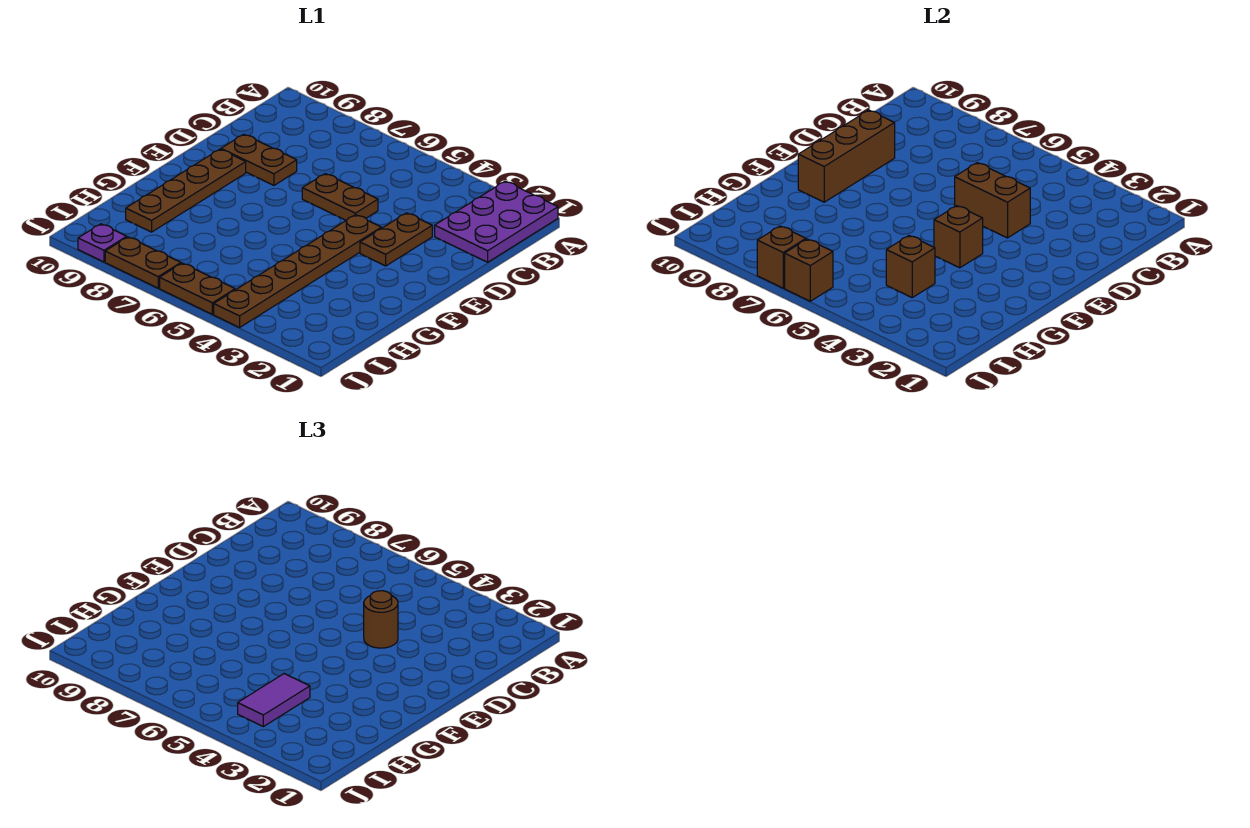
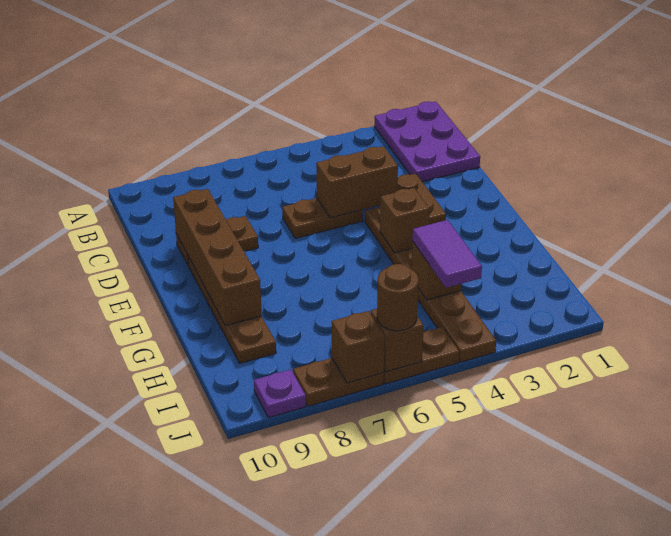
brown round brick D4 level 3 -> brown round brick J6 level 3
brown brick D9:F9 level 2 -> brown brick D9:G9 level 2

